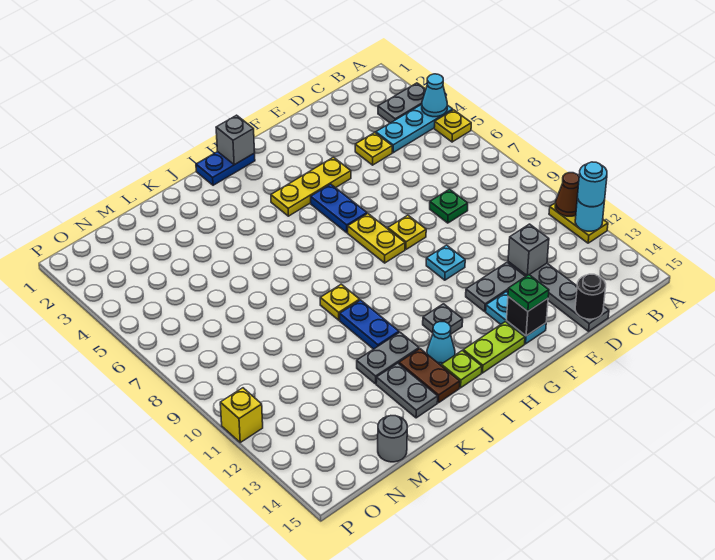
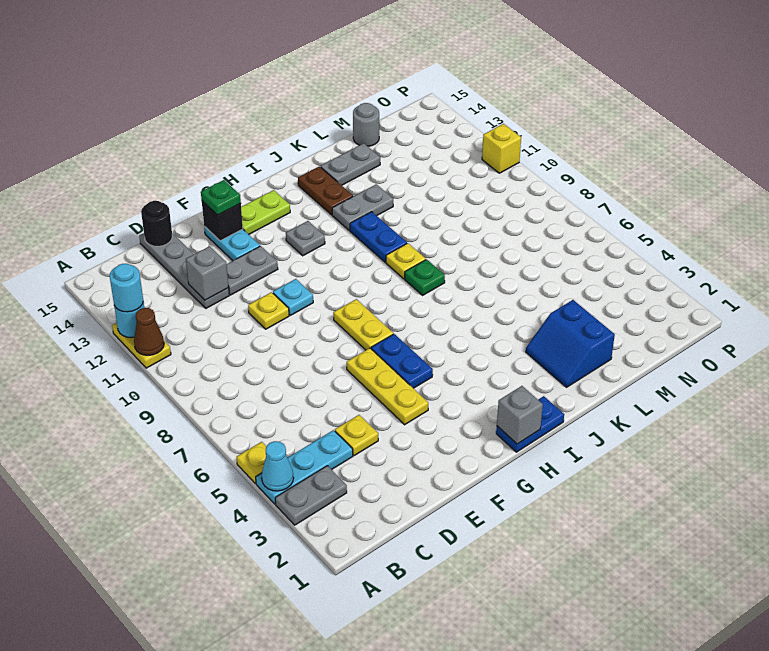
green plate D8 level 1 -> green plate J8 level 1
yellow plate F4:H4 level 1 -> yellow plate F4:F6 level 1
yellow plate F8 level 1 -> yellow plate E10 level 1
cyan cone I13 level 1 -> none
lime plate I14 level 1 -> none
none -> blue slope K2:L3 level 1 top L
grey plate K13:K14 level 1 -> grey plate K14:L14 level 1

